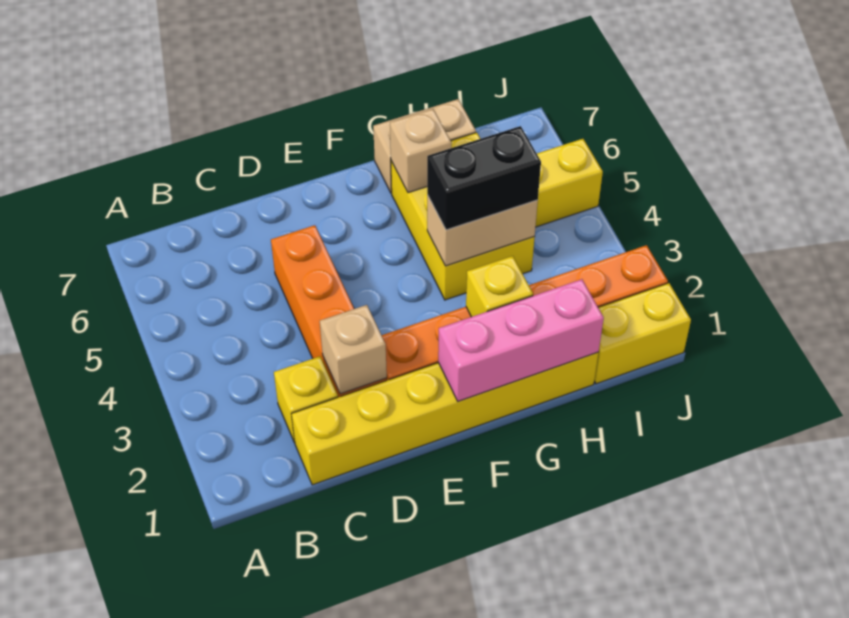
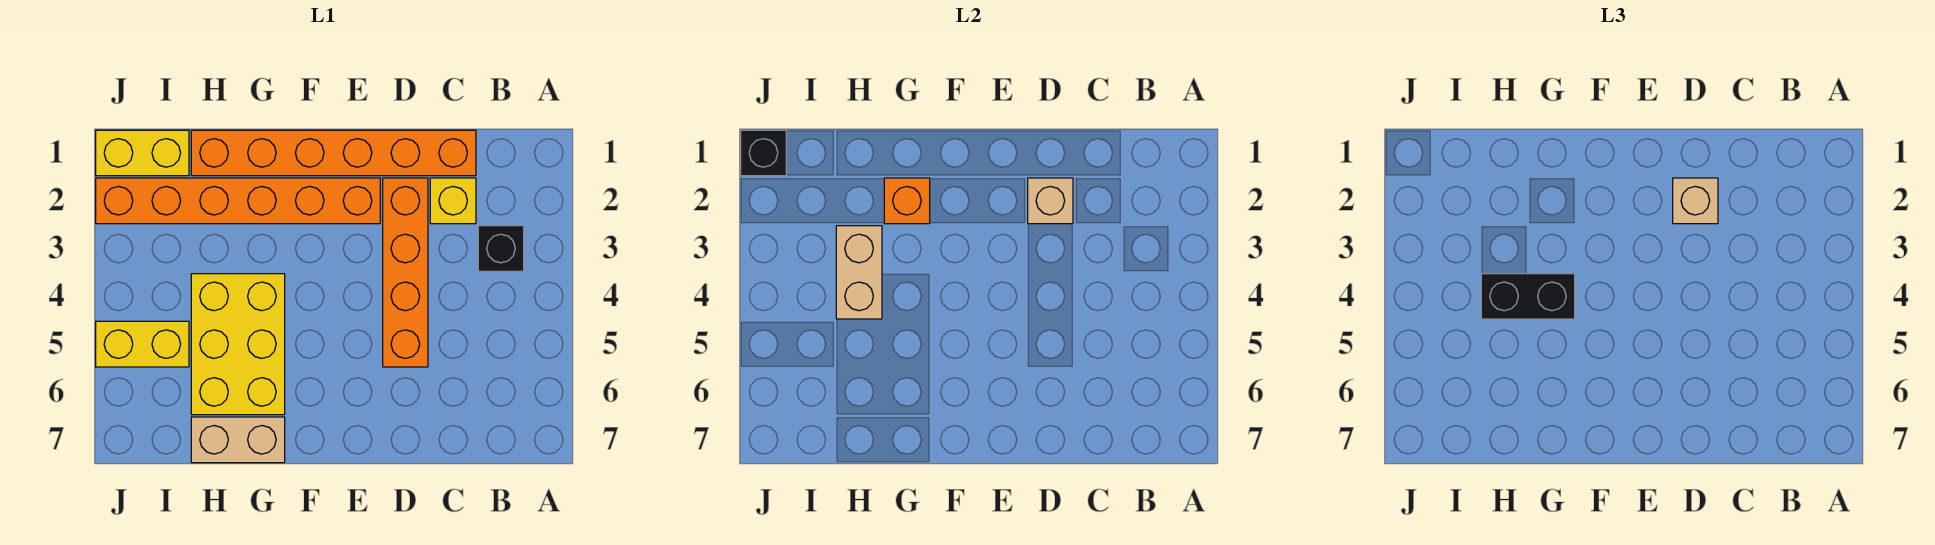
none -> black brick B3 level 1
yellow brick C1:H1 level 1 -> orange brick C1:H1 level 1
pink brick F1:H1 level 2 -> none
yellow brick G2 level 2 -> orange brick G2 level 2
tan brick G4:H4 level 2 -> tan brick H3:H4 level 2
tan brick G6 level 2 -> tan brick D2 level 3
none -> black brick J1 level 2

